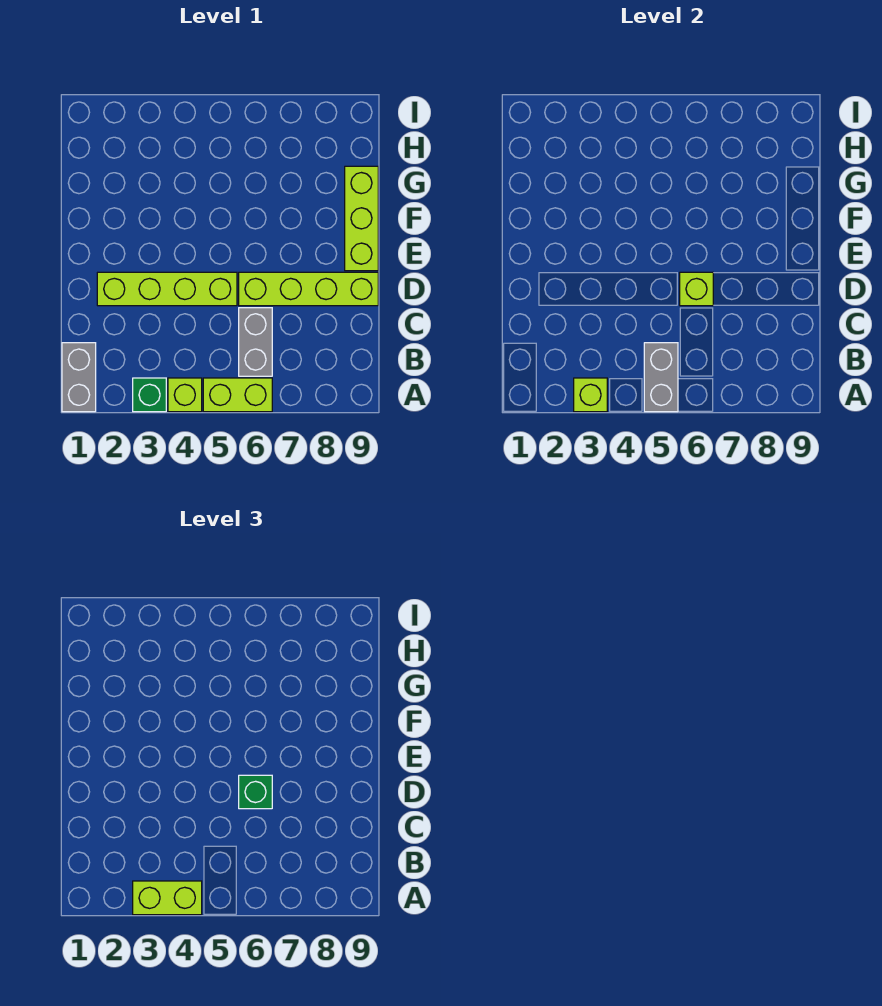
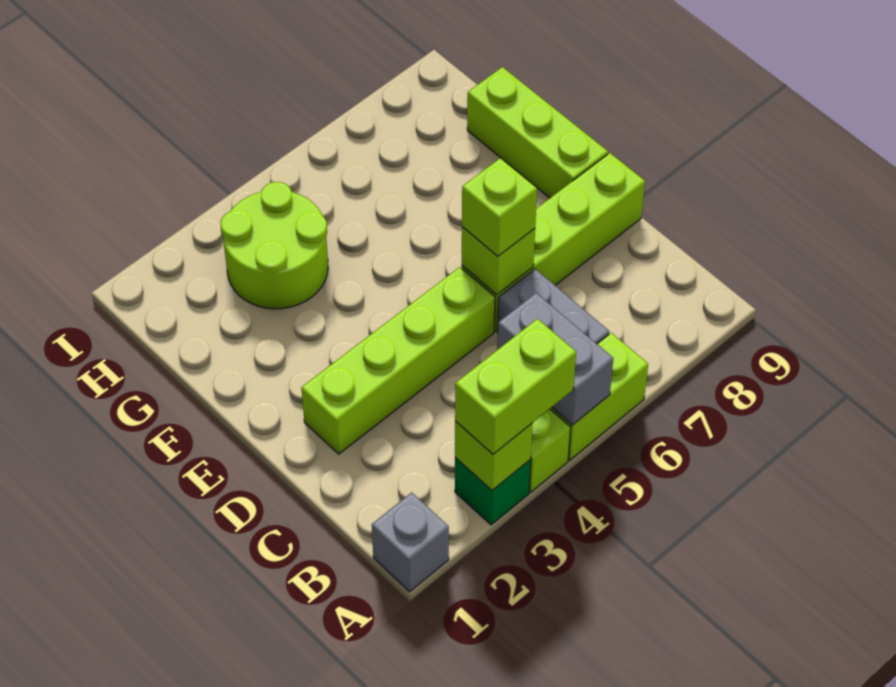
grey brick A1:B1 level 1 -> grey brick A1 level 1
green brick D6 level 3 -> lime brick D6 level 3
none -> lime round brick G3:H4 level 1

